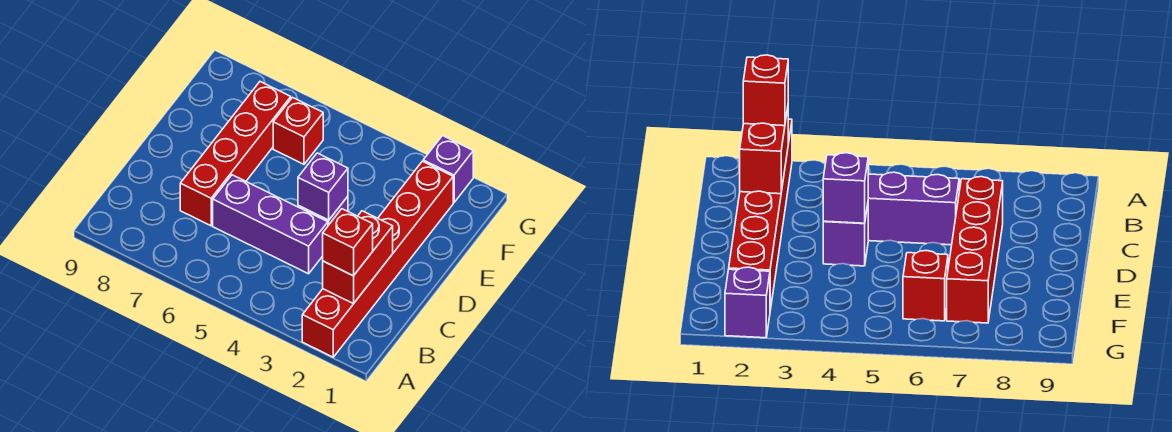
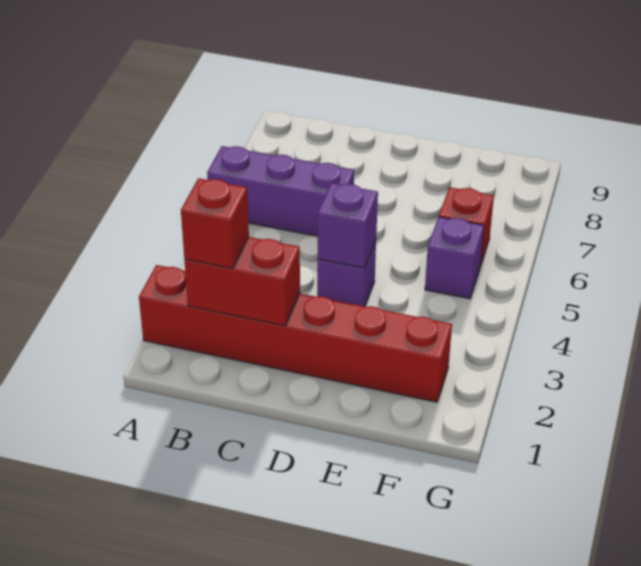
purple brick C4:C6 level 1 -> purple brick A6:C6 level 1
red brick C7:F7 level 1 -> none
purple brick G2 level 1 -> purple brick F5 level 1

